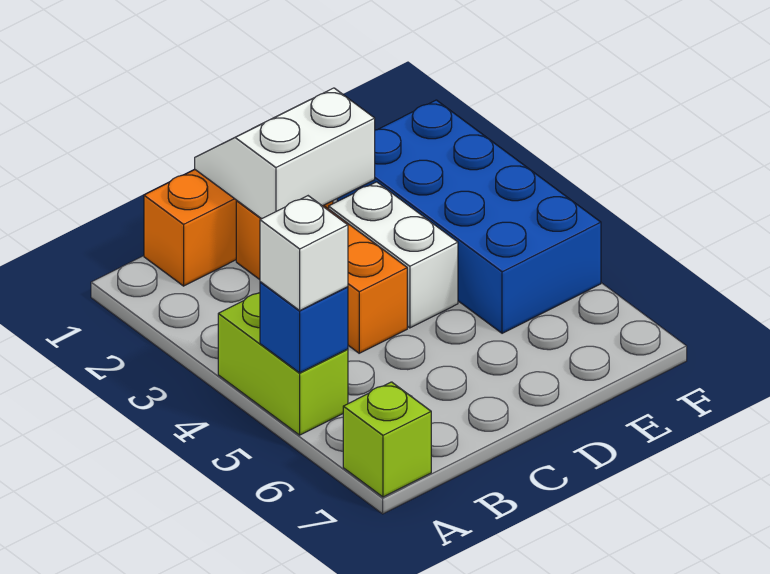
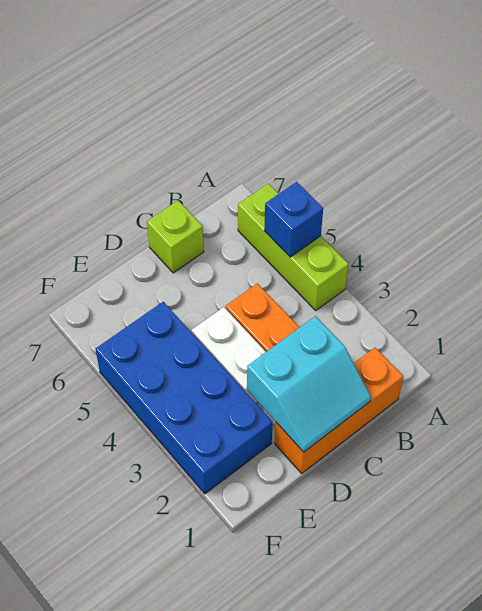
lime brick A4:A5 level 1 -> lime brick A4:A6 level 1
white brick A5 level 3 -> none
lime brick A7 level 1 -> lime brick C7 level 1
white slope C1:D2 level 2 top 2 -> cyan slope C1:D2 level 2 top 2

